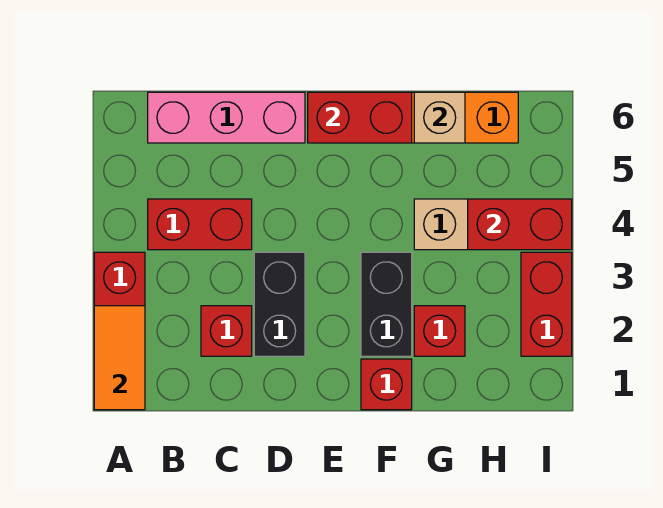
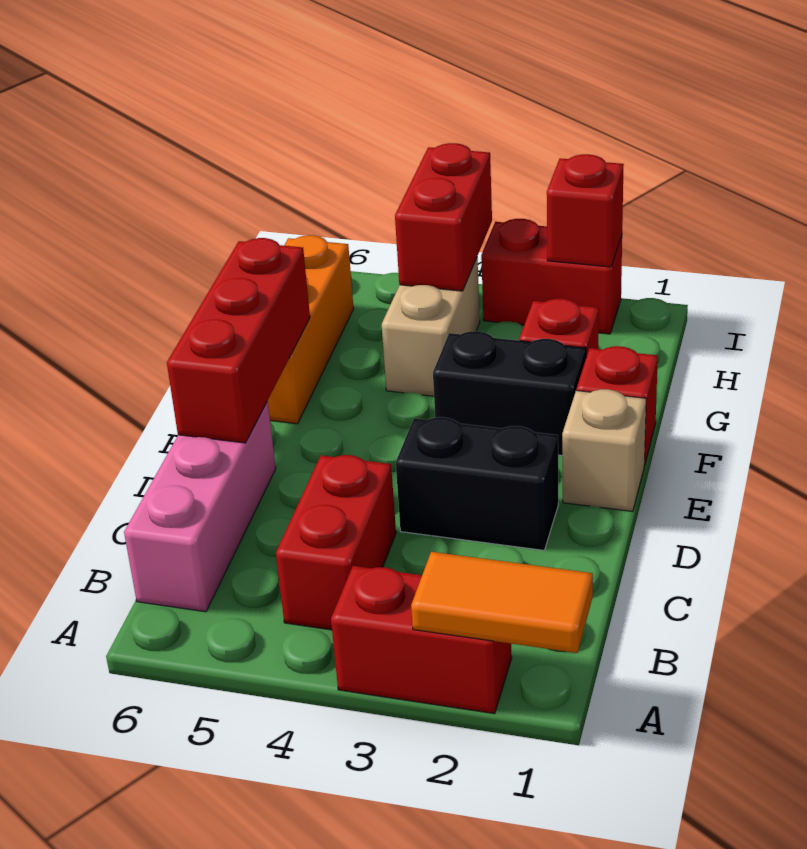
red brick C2 level 1 -> red brick I2 level 2
red brick E6:F6 level 2 -> red brick D6:F6 level 2
tan brick G6 level 2 -> tan brick E1 level 1

